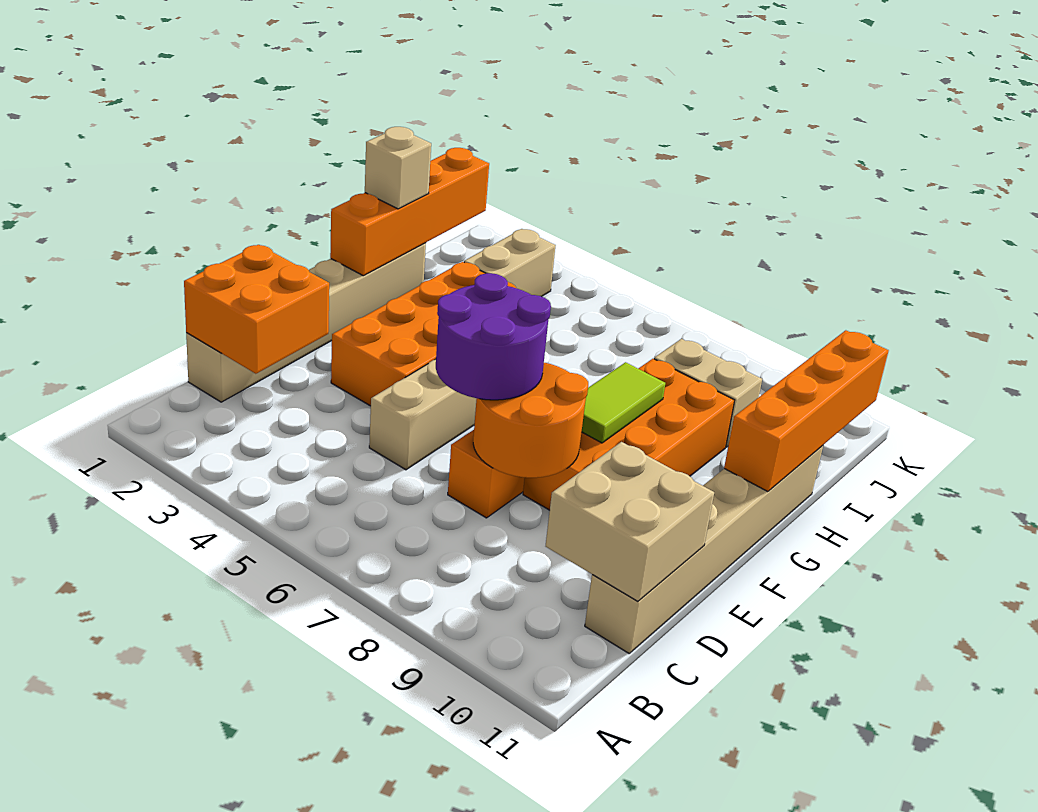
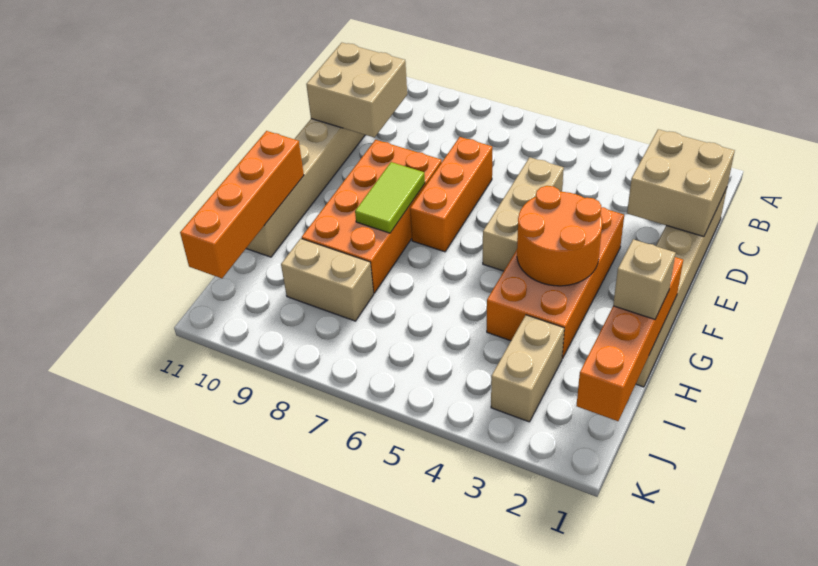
orange brick C1:D2 level 2 -> tan brick C1:D2 level 2
purple round brick D6:E7 level 3 -> none
orange round brick D7:E8 level 2 -> orange round brick F3:G4 level 2

